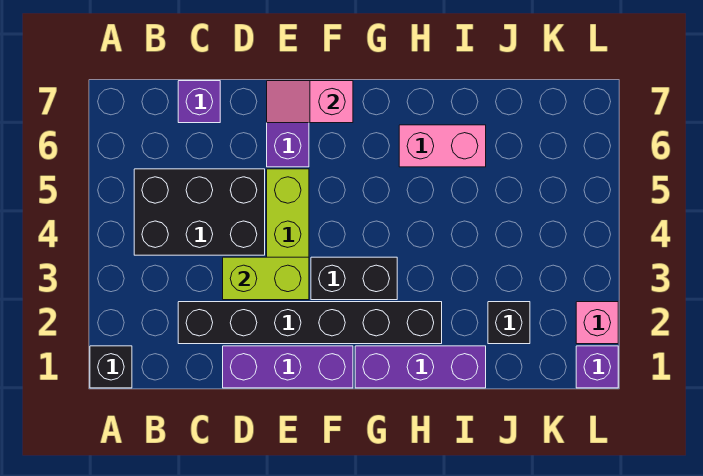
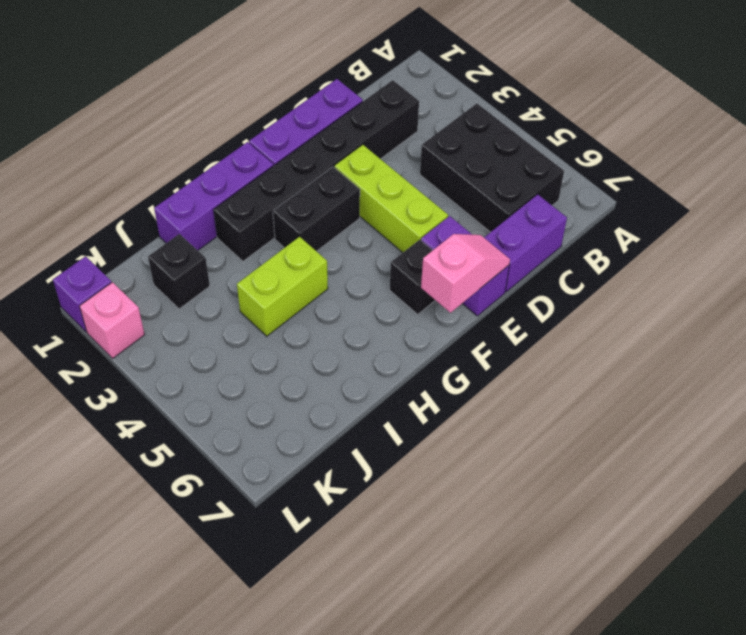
black brick A1 level 1 -> black brick F6 level 1
black brick B4:D5 level 1 -> black brick B4:C6 level 1
purple brick C7 level 1 -> purple brick C7:D7 level 1
lime brick D3:E3 level 2 -> lime brick H4:I4 level 1
pink brick H6:I6 level 1 -> none

